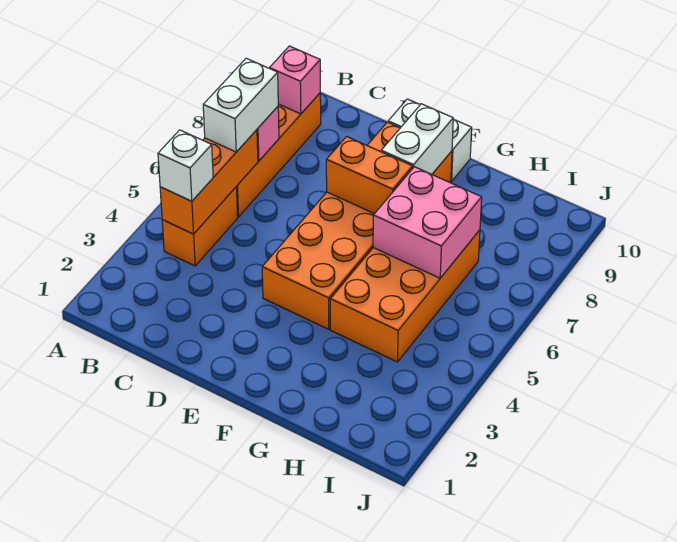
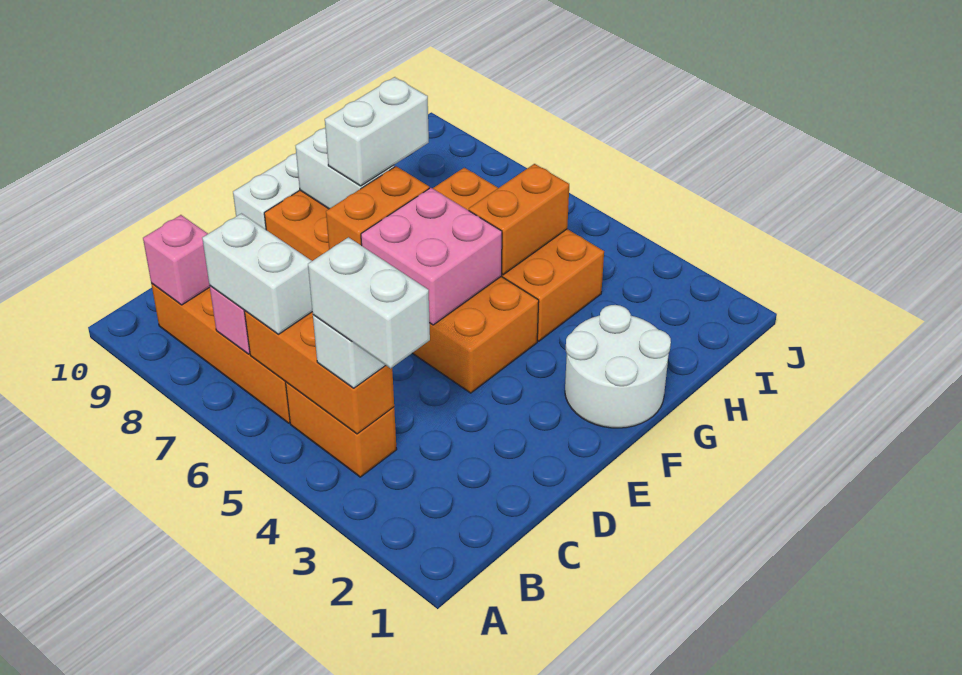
none -> white brick B3:B4 level 4
none -> white round brick F1:G2 level 1
none -> white brick F8:G8 level 3
none -> orange brick G5:H5 level 2
pink brick G6:H7 level 2 -> pink brick E5:F6 level 2

